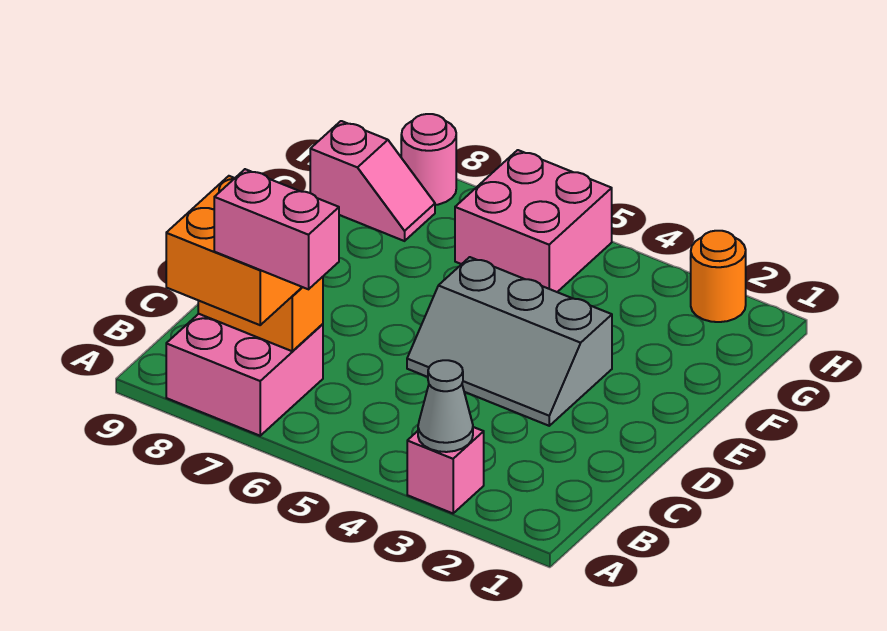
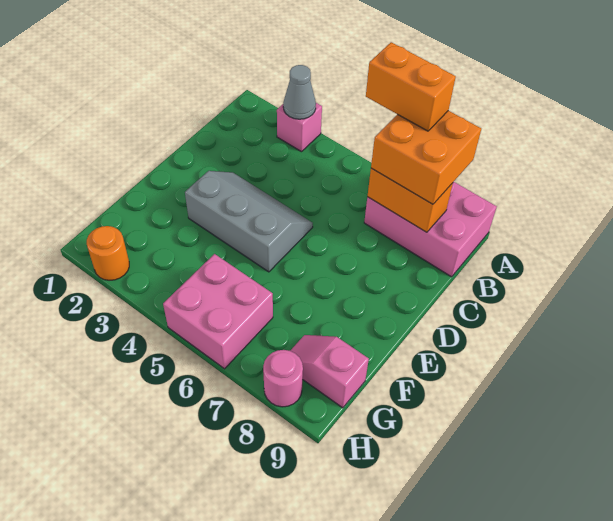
pink brick A6:A7 level 4 -> orange brick A6:A7 level 4
pink brick A7:B8 level 1 -> pink brick A7:B9 level 1

